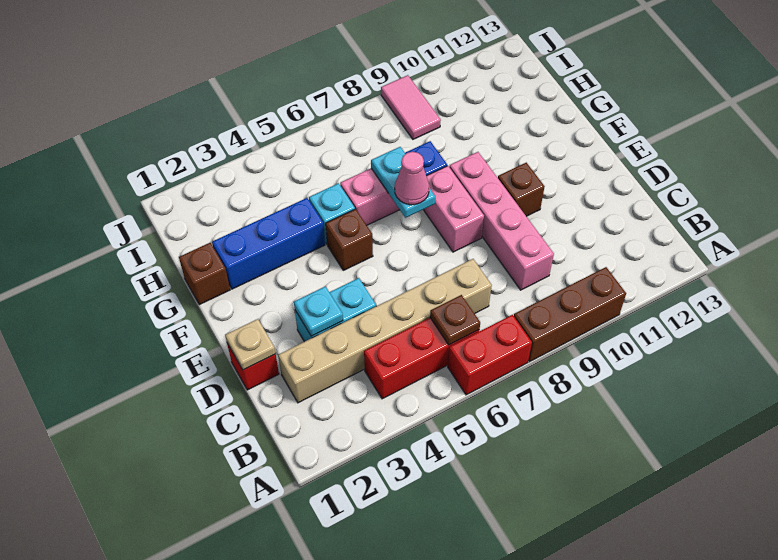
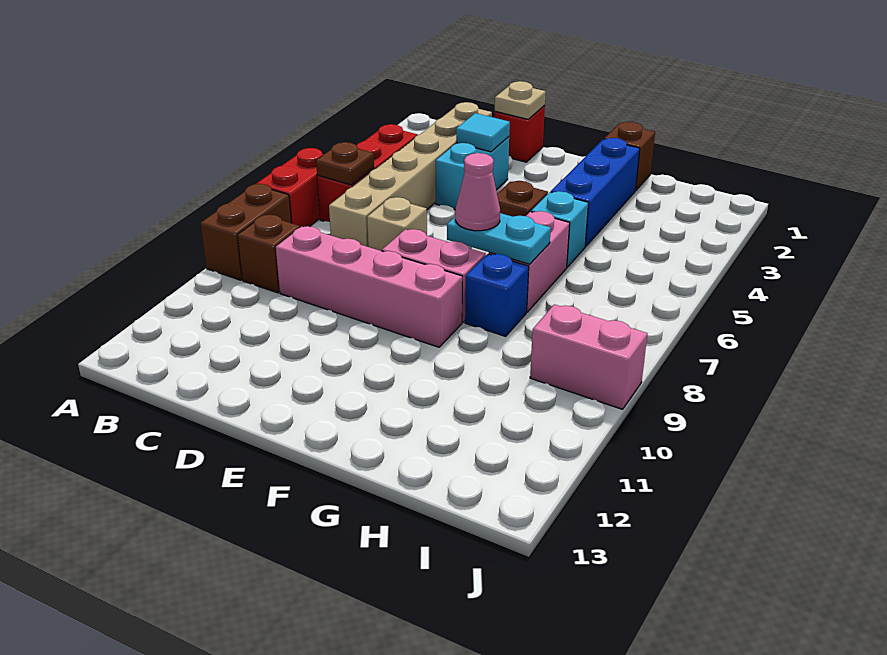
brown brick A8:A10 level 1 -> brown brick A8:A9 level 1
cyan plate D3 level 2 -> cyan tile D3 level 2
none -> tan brick D7 level 1
brown brick E10 level 1 -> brown brick B9 level 1
pink tile I9:J9 level 1 -> pink brick I9:J9 level 1

